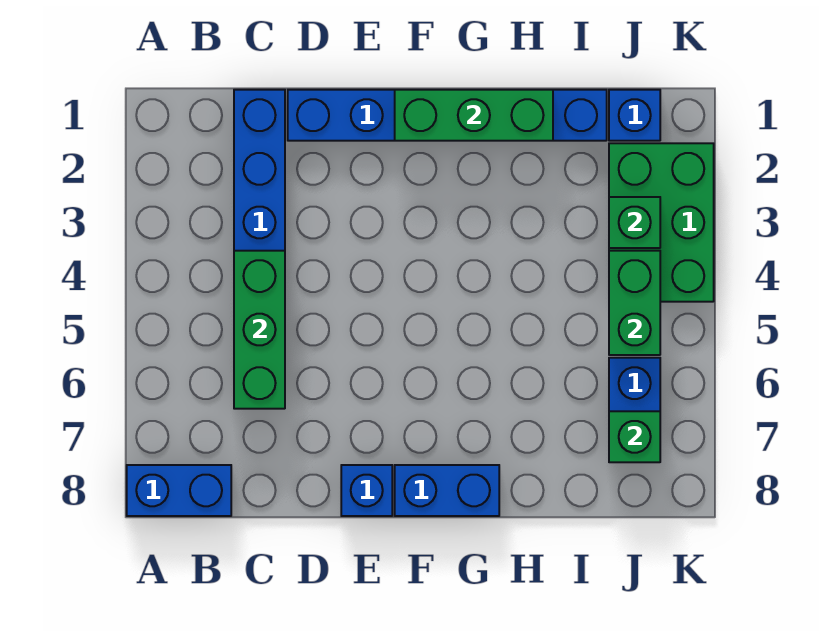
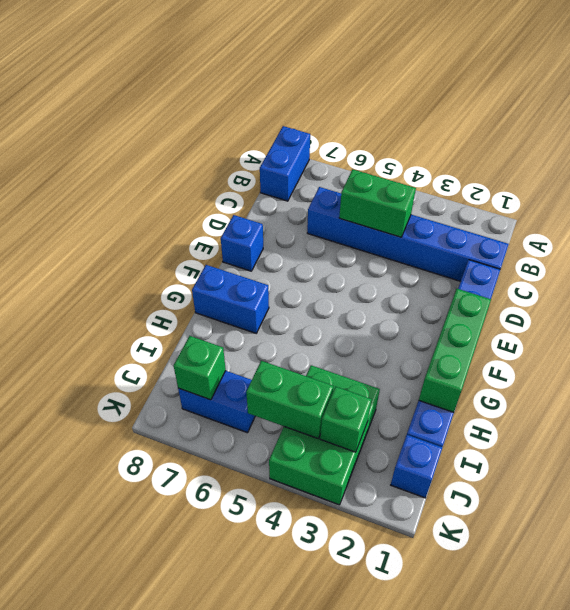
green brick C4:C6 level 2 -> green brick C4:C5 level 2
blue brick F8:G8 level 1 -> blue brick G7:G8 level 1
green brick J2:K4 level 1 -> green brick I3:K4 level 1

